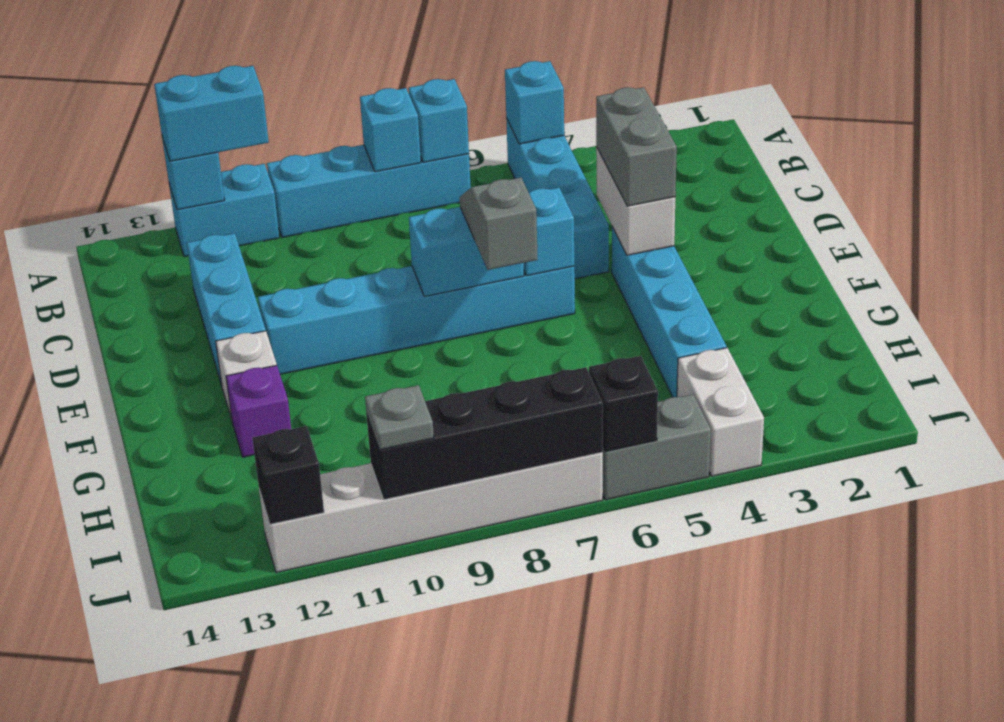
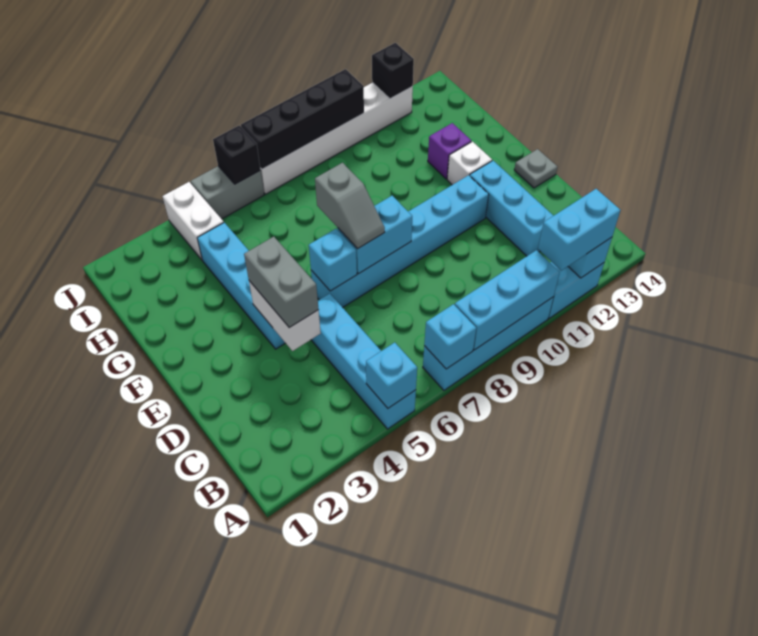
cyan brick A8 level 2 -> cyan brick A8:A10 level 2
grey plate J10 level 3 -> grey plate E14 level 1

